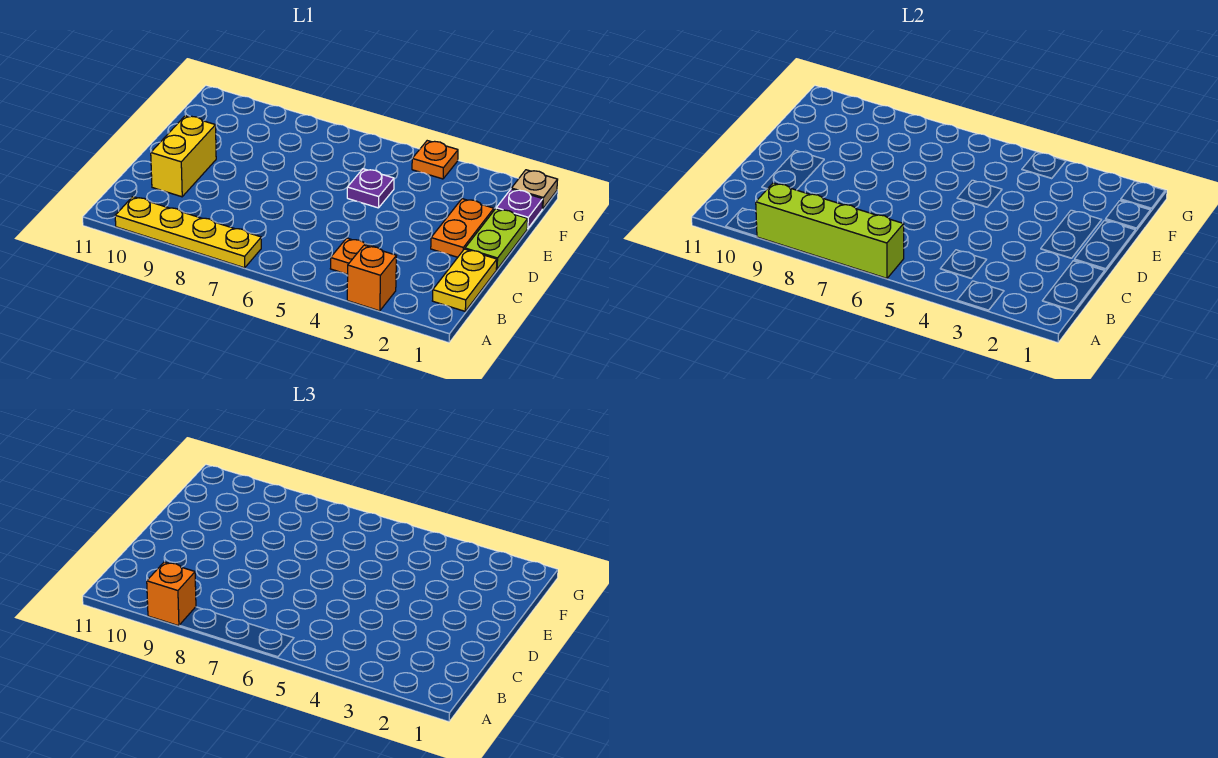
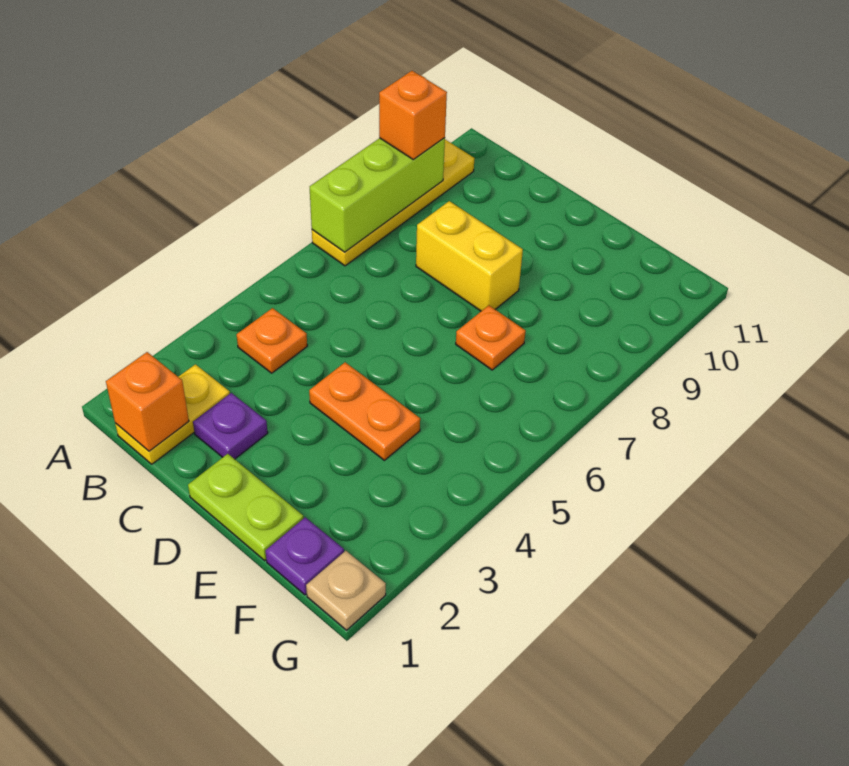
orange brick A3 level 1 -> orange brick B1 level 2
lime brick A6:A9 level 2 -> lime brick A7:A9 level 2
yellow plate B1:C1 level 1 -> yellow plate B1:B2 level 1
yellow brick C10:D10 level 1 -> yellow brick C8:D8 level 1
orange plate D2:E2 level 1 -> orange plate D4:E4 level 1
purple plate E5 level 1 -> purple plate C2 level 1
orange plate G4 level 1 -> orange plate E7 level 1

